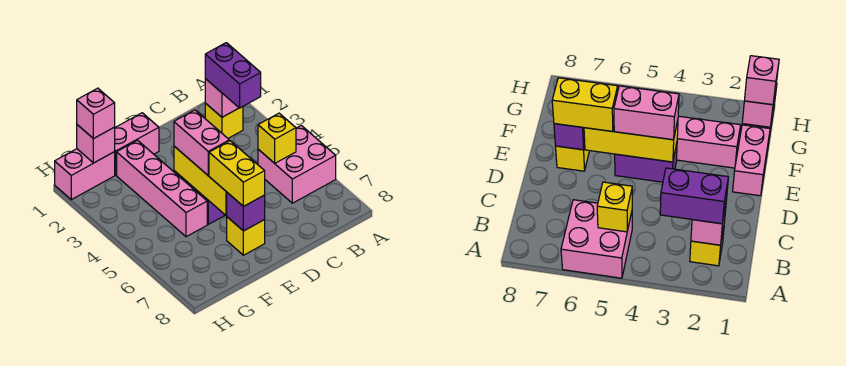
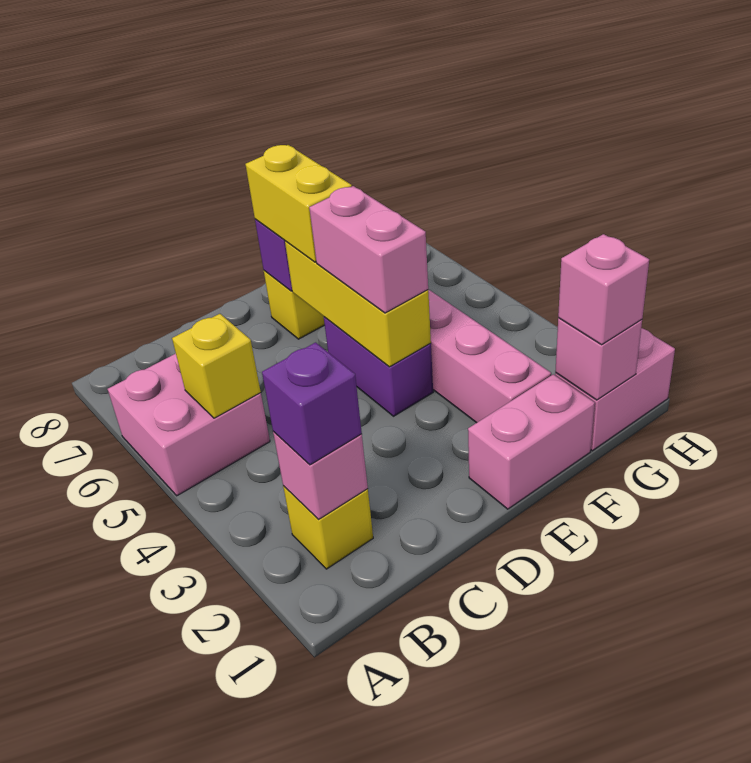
purple brick B2:B3 level 3 -> purple brick B2 level 3

